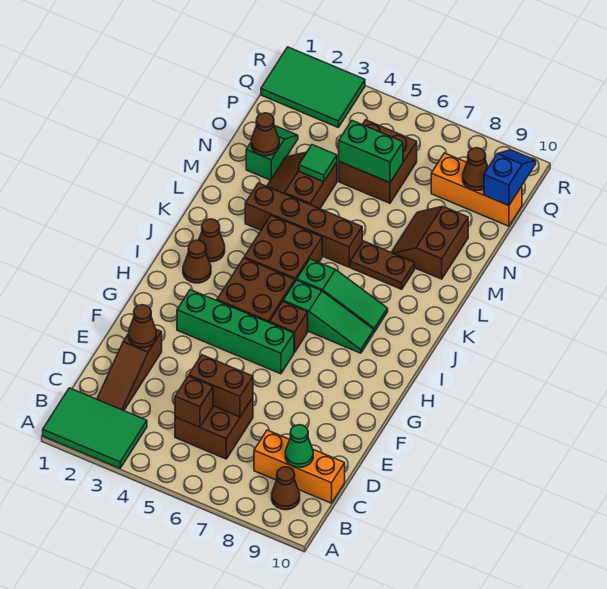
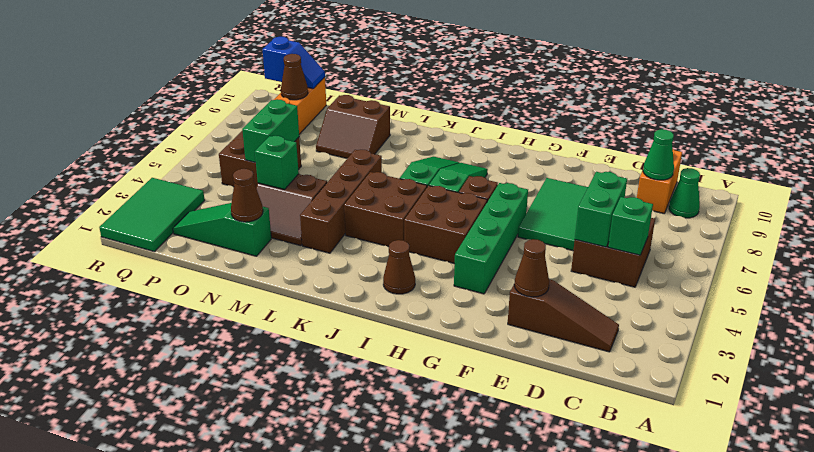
green tile A1:B3 level 1 -> green tile E6:F8 level 1
brown cone B9 level 1 -> green cone B9 level 1
brown brick C5 level 2 -> green brick C5 level 2
orange brick C8:C10 level 1 -> orange brick C9:C10 level 1
brown brick D5:D6 level 2 -> green brick D5:D6 level 2
brown cone J2 level 1 -> none
brown plate L7:L8 level 1 -> none
green slope N2:O2 level 1 top N -> green slope N2:P2 level 1 top N
green tile N4 level 2 -> green brick N4 level 2
blue slope P10:Q10 level 2 top P -> blue slope P10:Q10 level 2 top Q

